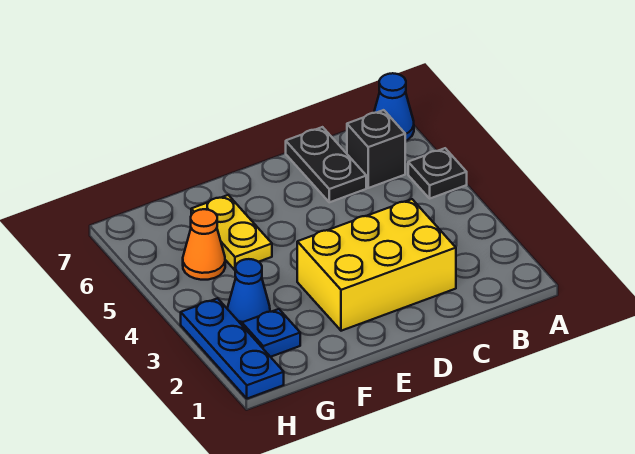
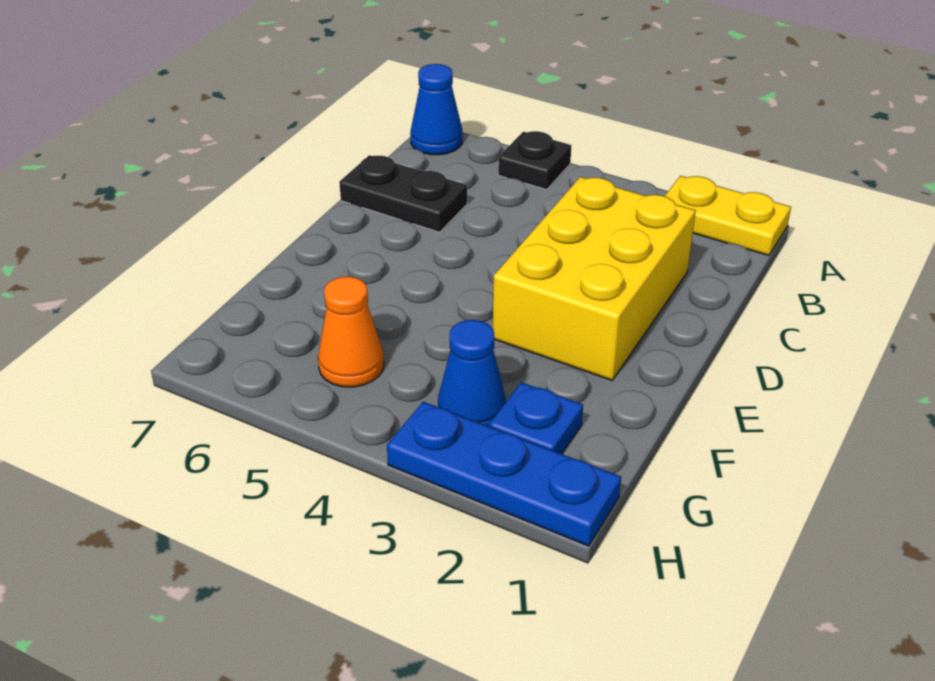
black brick B6 level 1 -> none
yellow plate F5:F6 level 1 -> yellow plate A1:A2 level 1

